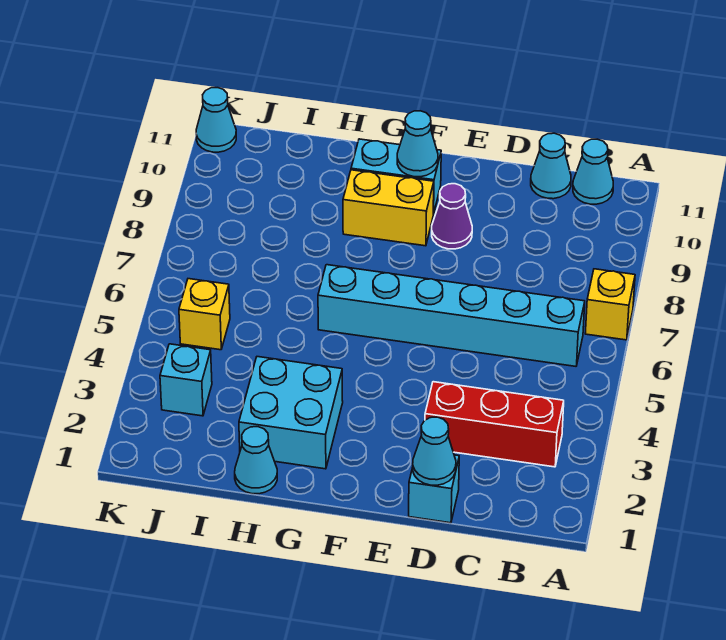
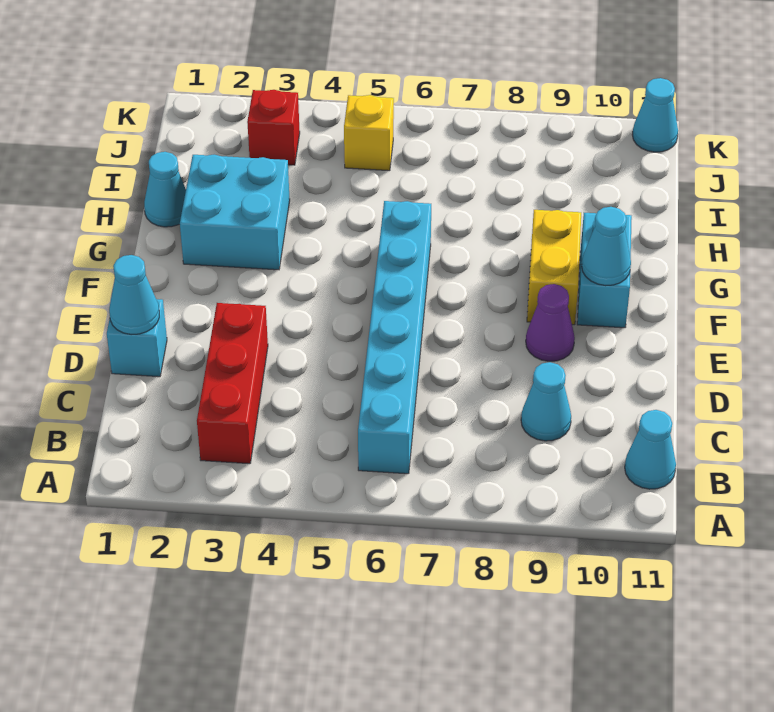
yellow brick A7 level 1 -> none
cyan cone C11 level 1 -> cyan cone C9 level 1
cyan brick J3 level 1 -> red brick J3 level 1

